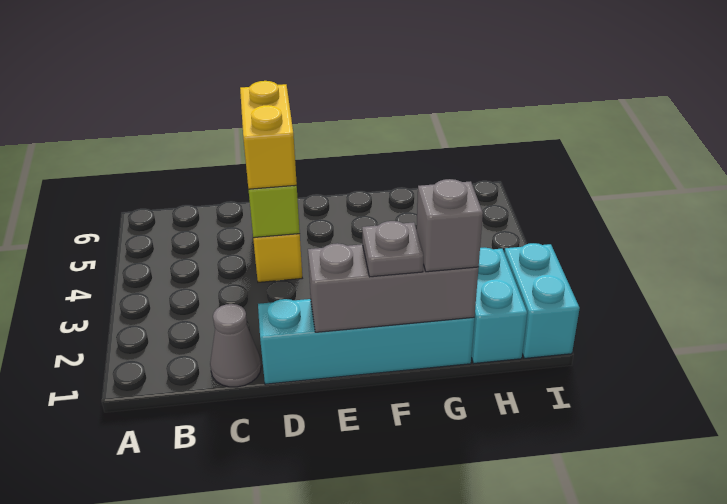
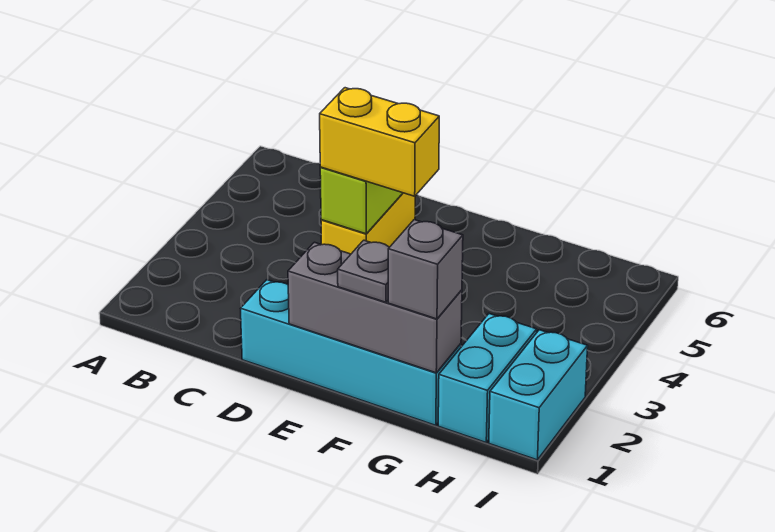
grey cone C1 level 1 -> none
yellow brick D4:D5 level 3 -> yellow brick D4:E4 level 3

